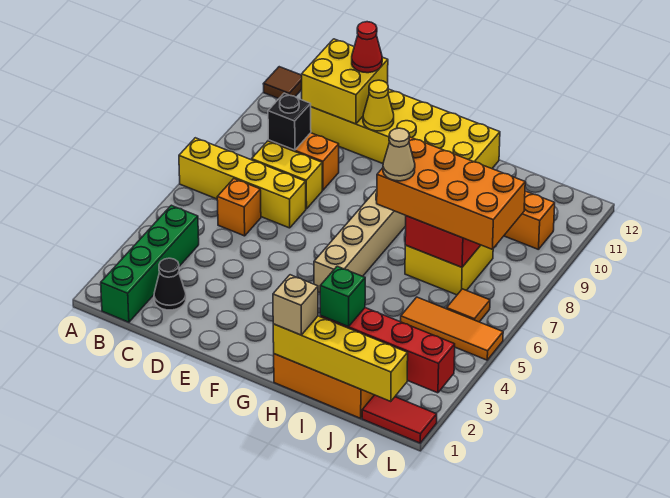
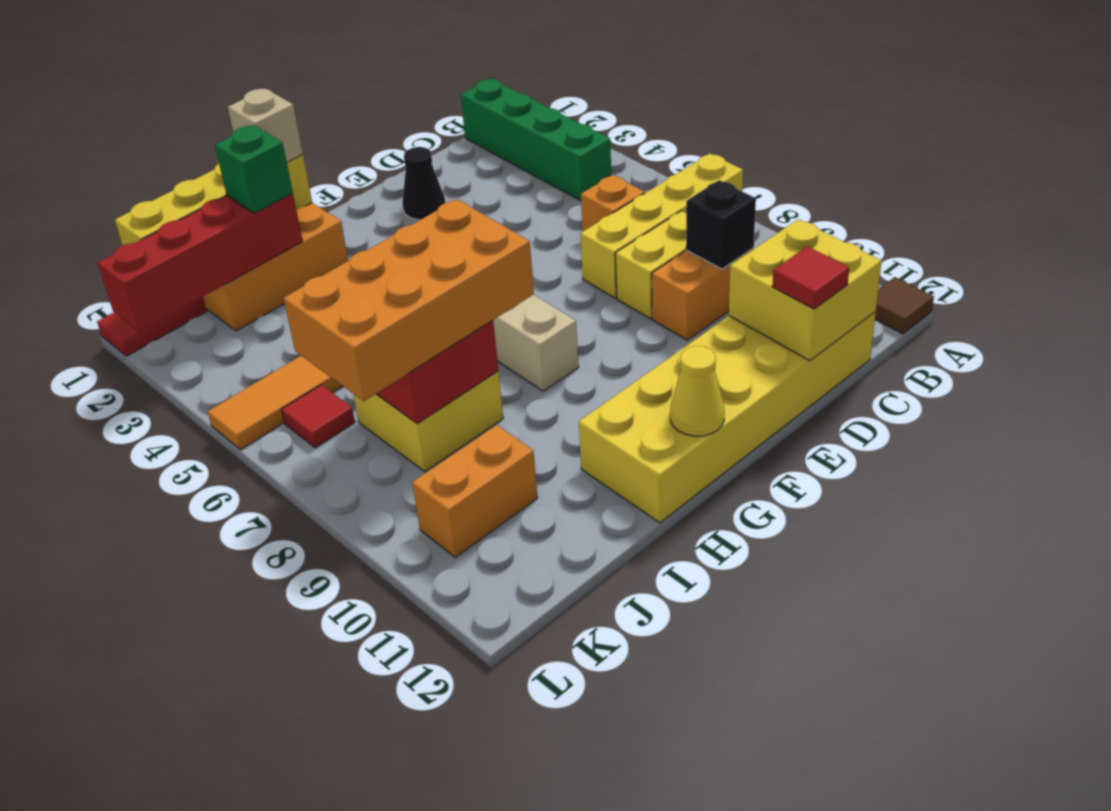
black cone C2 level 1 -> black cone E2 level 1
red cone D12 level 3 -> red tile D12 level 3
yellow cone E11 level 2 -> yellow cone G12 level 2
tan cone H7 level 4 -> none
orange tile K6 level 1 -> red tile K6 level 1

